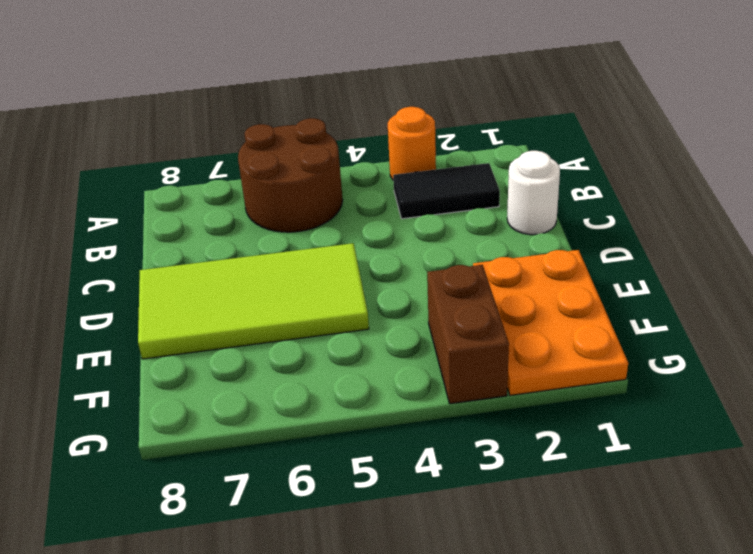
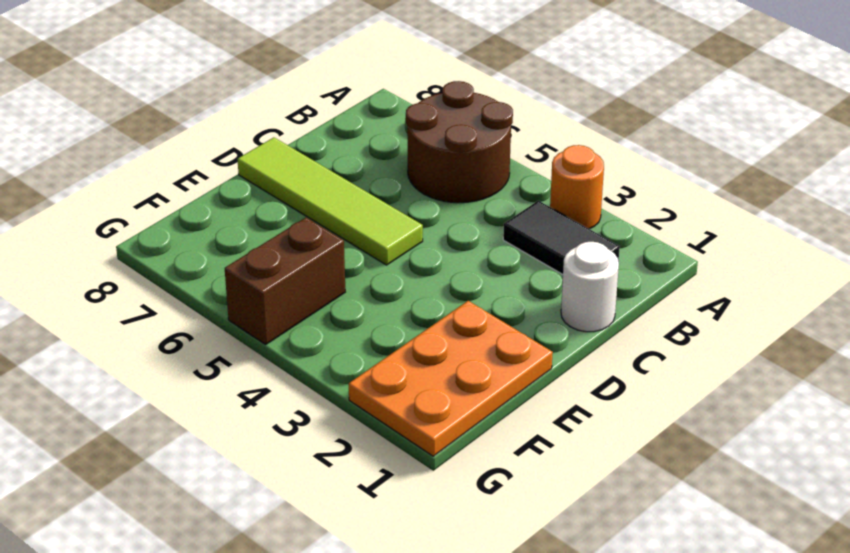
lime tile D5:E8 level 1 -> lime tile D5:D8 level 1
brown brick F3:G3 level 1 -> brown brick F5:G5 level 1

